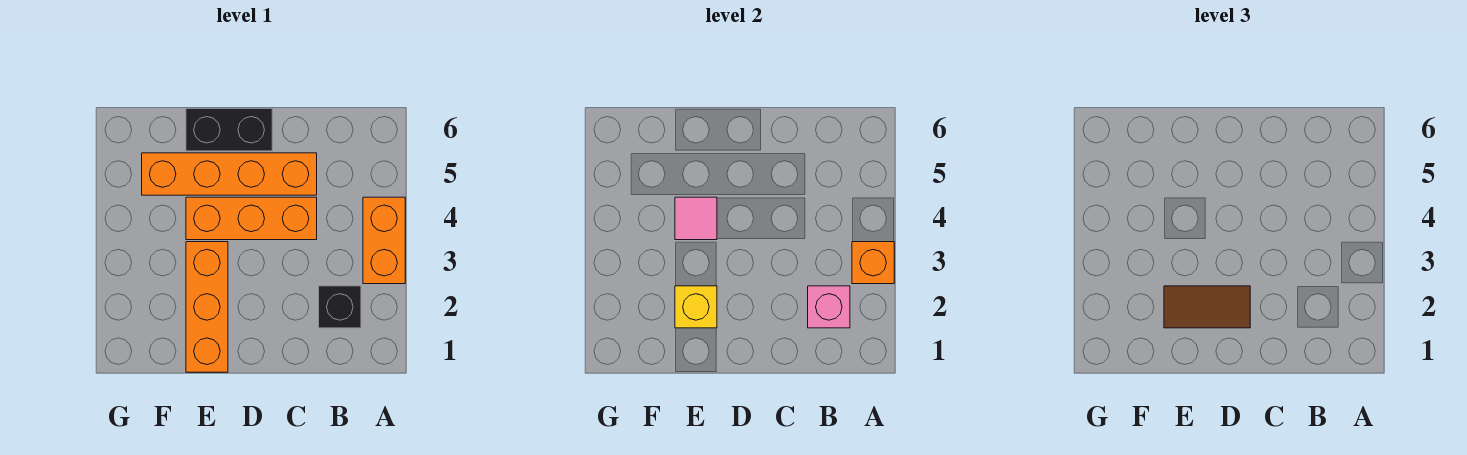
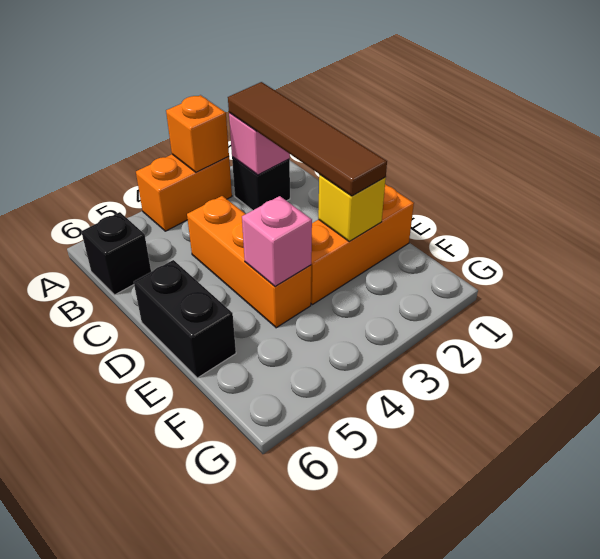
none -> black brick B6 level 1
orange brick C5:F5 level 1 -> none
brown tile D2:E2 level 3 -> brown tile B2:E2 level 3
pink tile E4 level 2 -> pink brick E4 level 2

